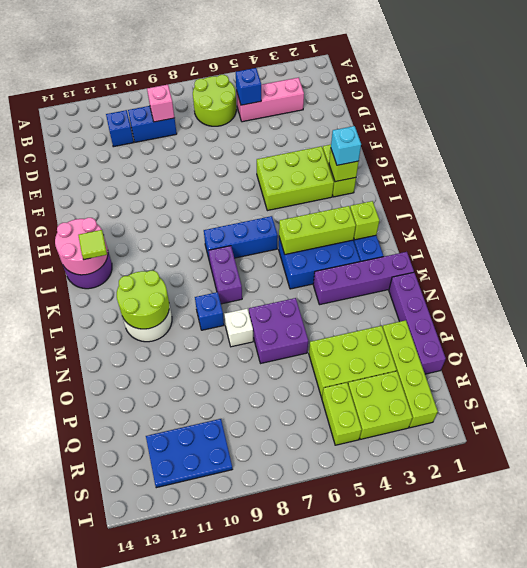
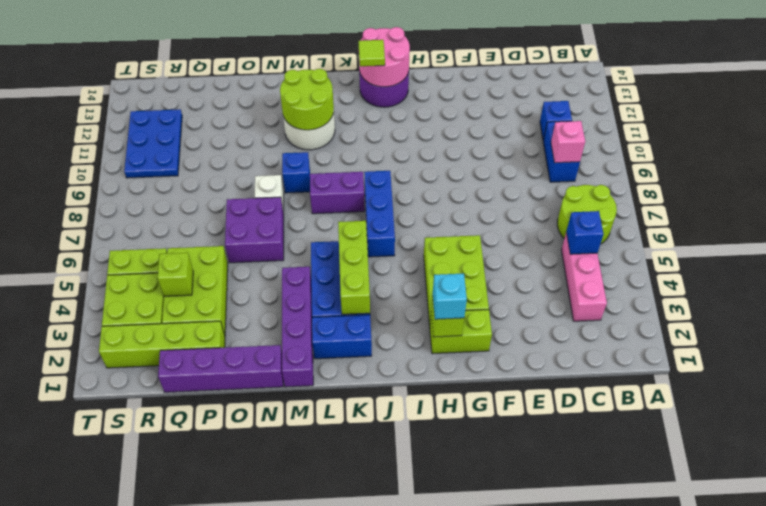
lime brick K2 level 2 -> lime brick Q4 level 2

